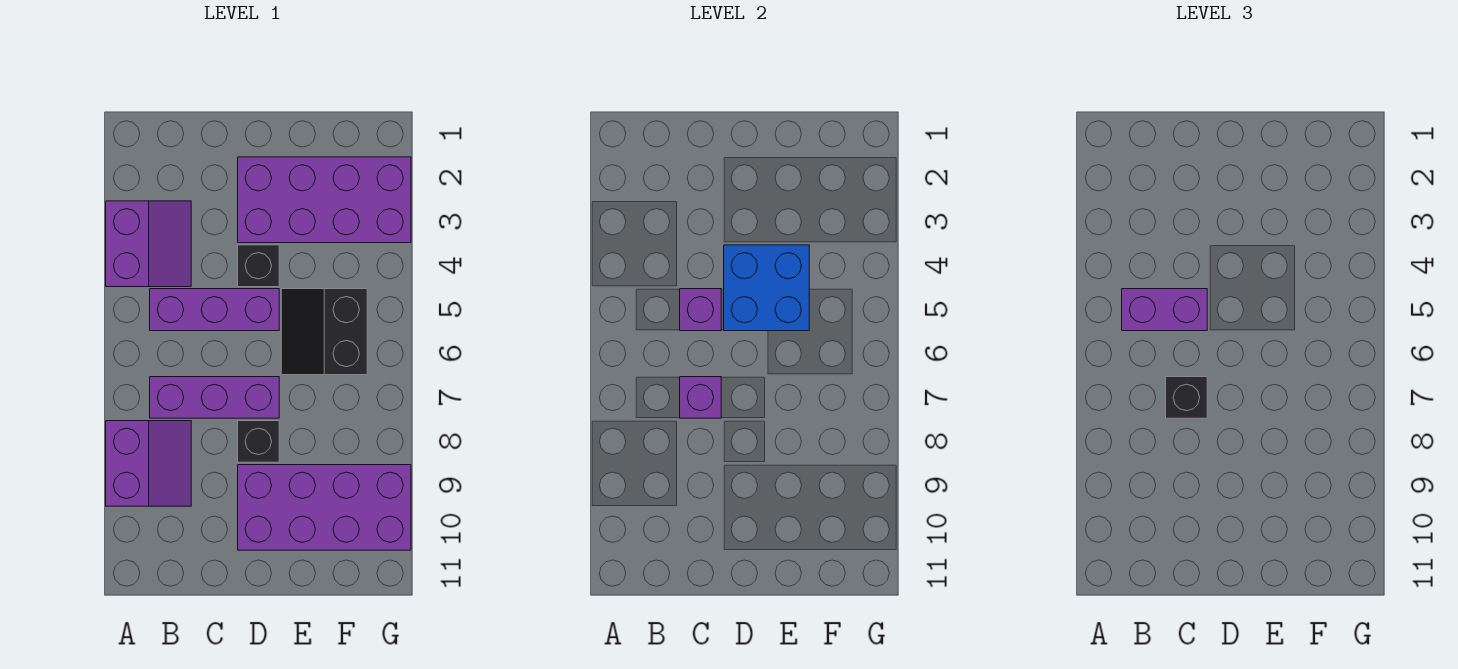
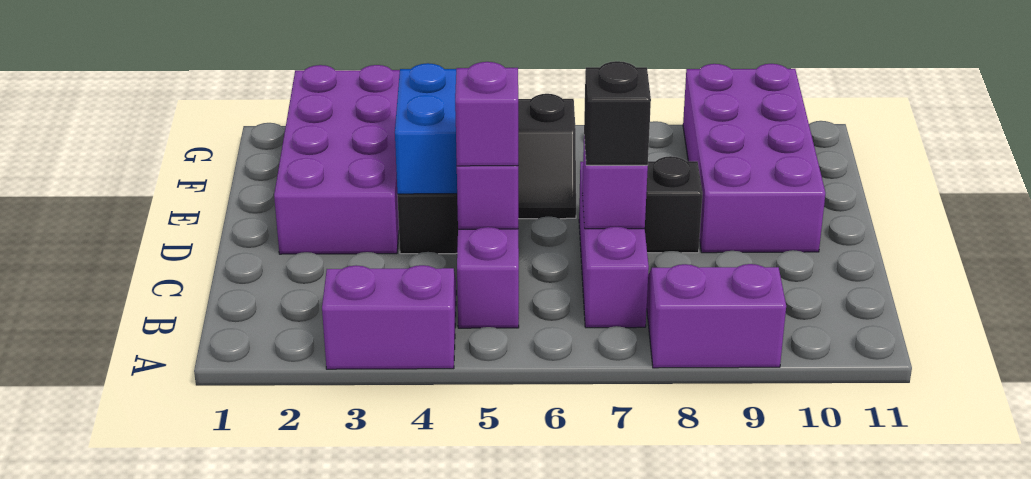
purple brick B5:C5 level 3 -> purple brick C5 level 3

